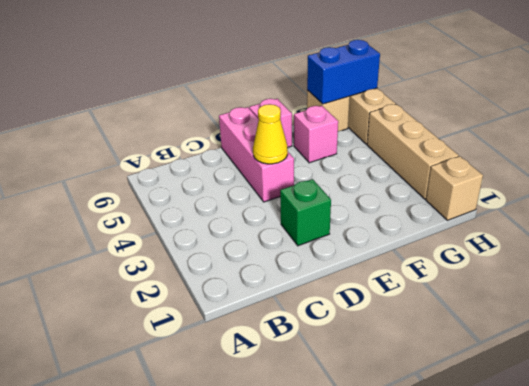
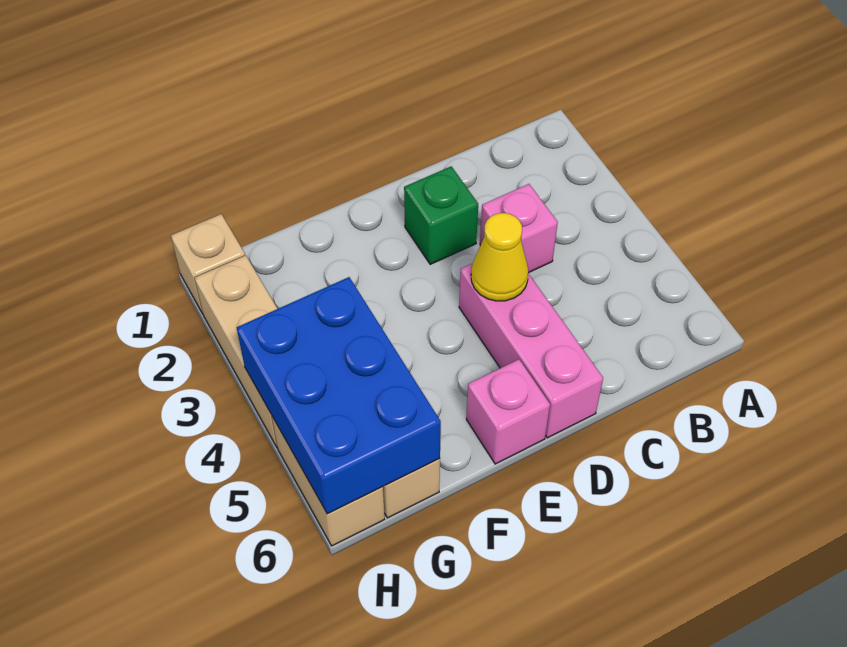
pink brick F5 level 1 -> pink brick C3 level 1
blue brick G6:H6 level 2 -> blue brick G4:H6 level 2

